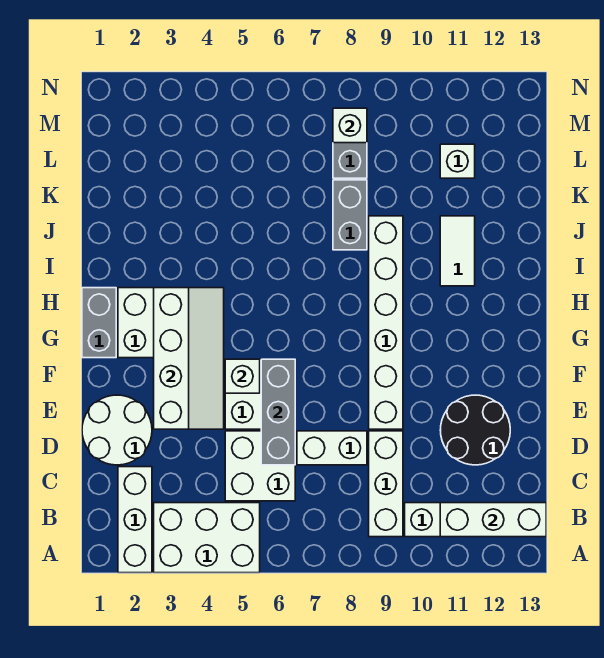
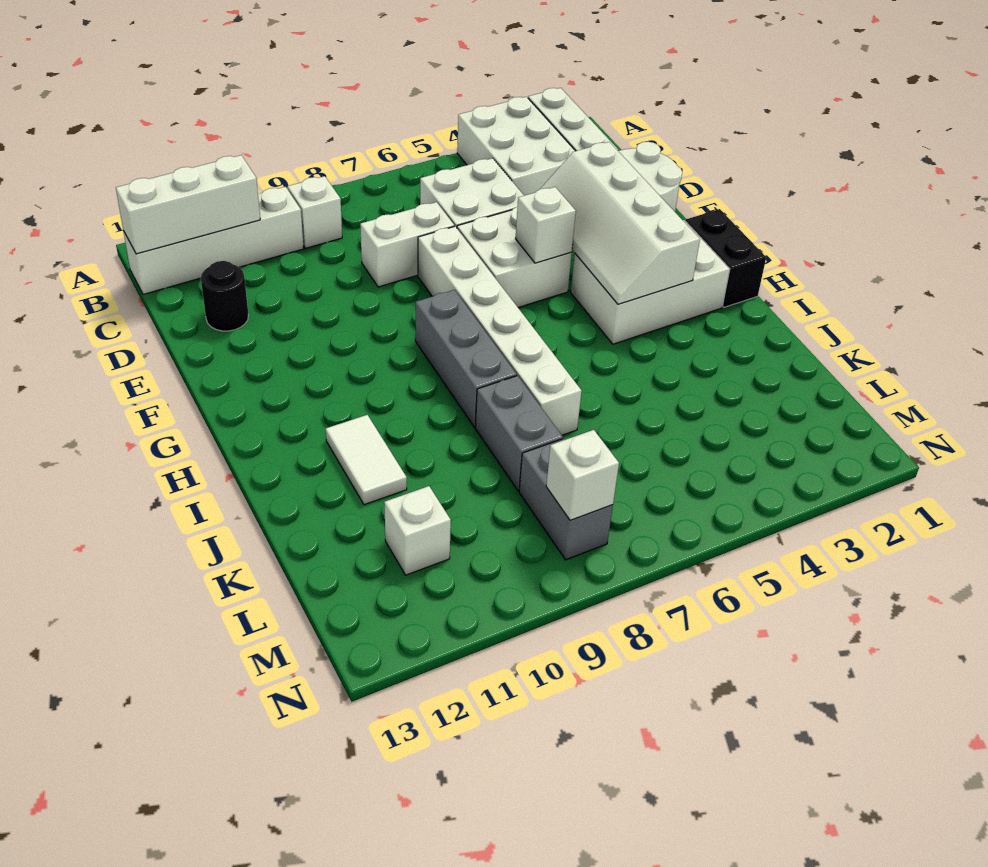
white brick A3:B5 level 1 -> white brick A3:C4 level 1
white brick B9:D9 level 1 -> white brick B9 level 1
grey brick D6:F6 level 2 -> grey brick G8:I8 level 1
black round brick D11:E12 level 1 -> black round brick D12 level 1
white brick E9:J9 level 1 -> white brick E7:J7 level 1
grey brick G1:H1 level 1 -> black brick G1:H1 level 1

